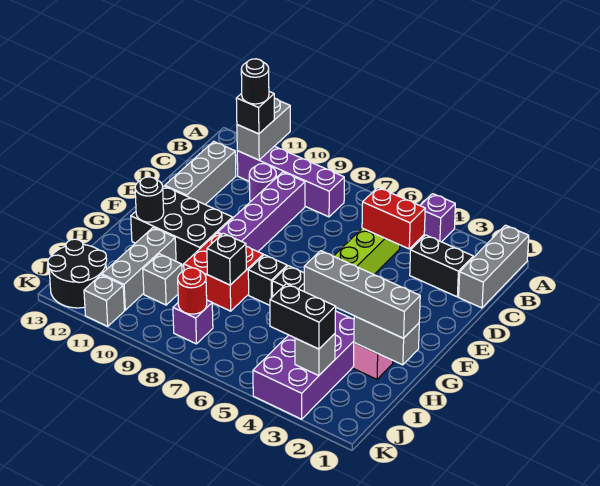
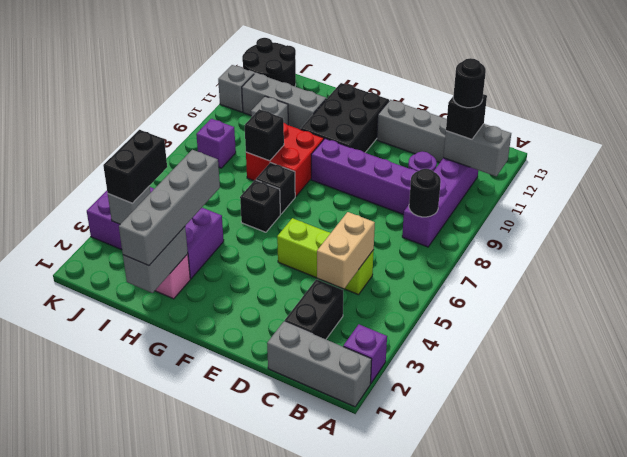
purple brick A4 level 1 -> purple brick A2 level 1
red brick C4:C5 level 2 -> tan brick C4:C5 level 2
black round brick G12 level 2 -> black round brick B8 level 2
red round brick J8 level 2 -> none

